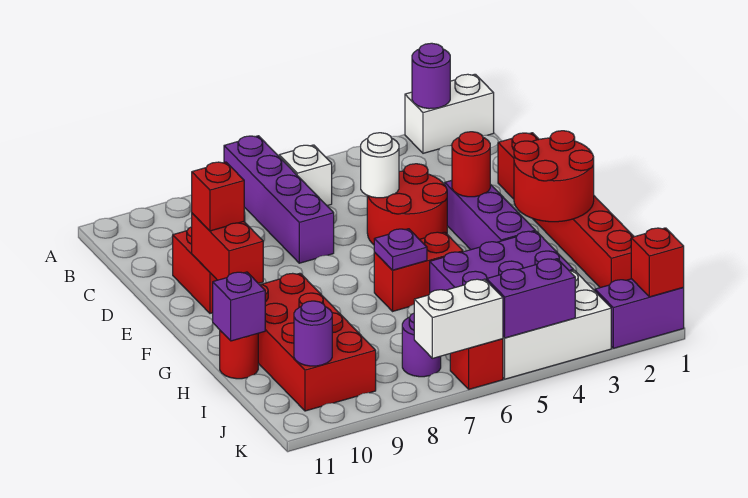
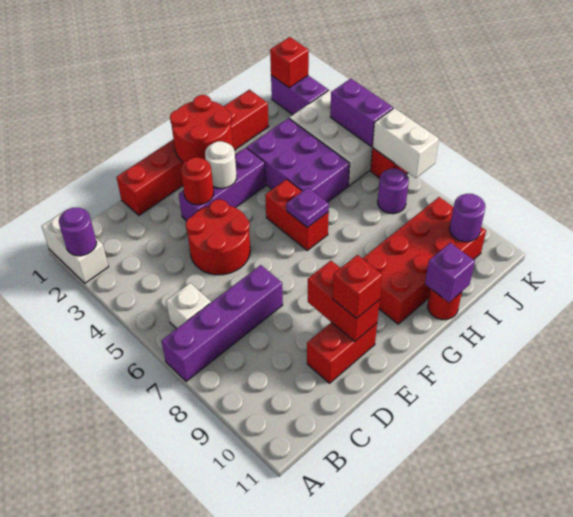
white round brick D5 level 2 -> white round brick F3 level 2
red brick E10:F10 level 2 -> red brick E9:E10 level 2

